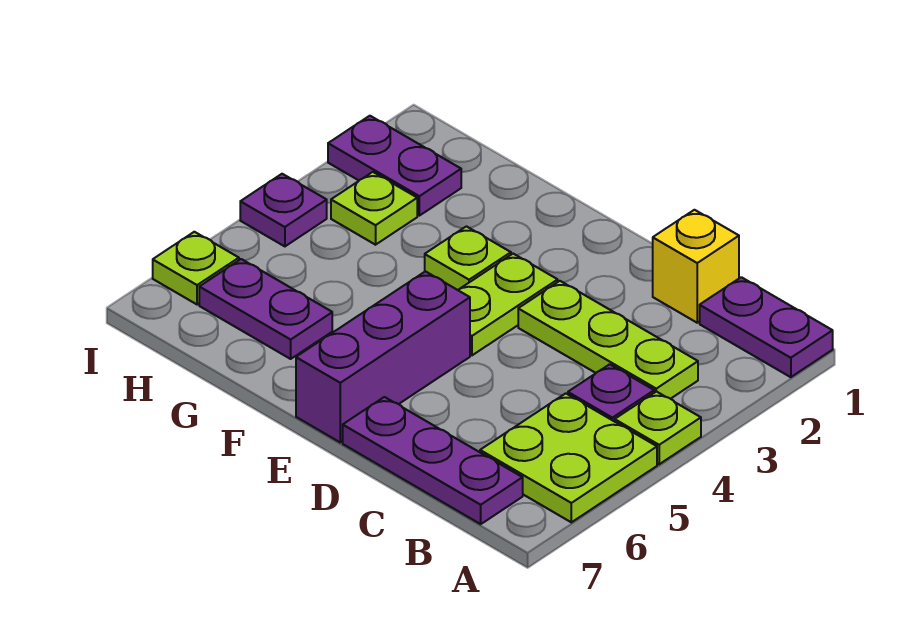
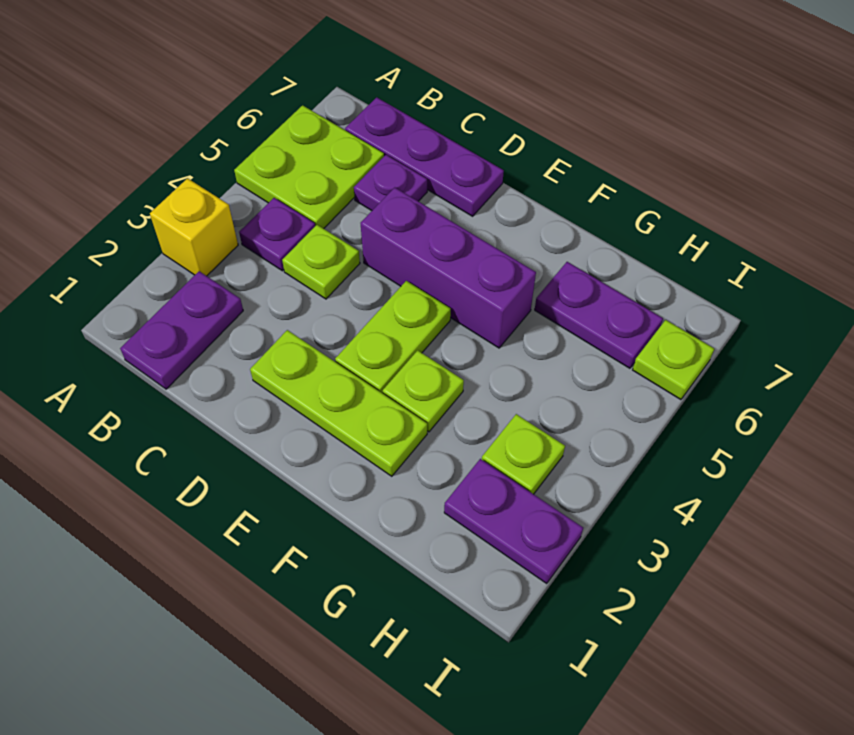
purple plate A1:B1 level 1 -> purple plate B1:B2 level 1
lime plate A4 level 1 -> lime plate C4 level 1
lime plate B3:D3 level 1 -> lime plate D2:F2 level 1
yellow brick C1 level 1 -> yellow brick A3 level 1
purple brick E5:E7 level 1 -> purple brick D5:F5 level 1
purple plate I4 level 1 -> purple plate C6 level 1

